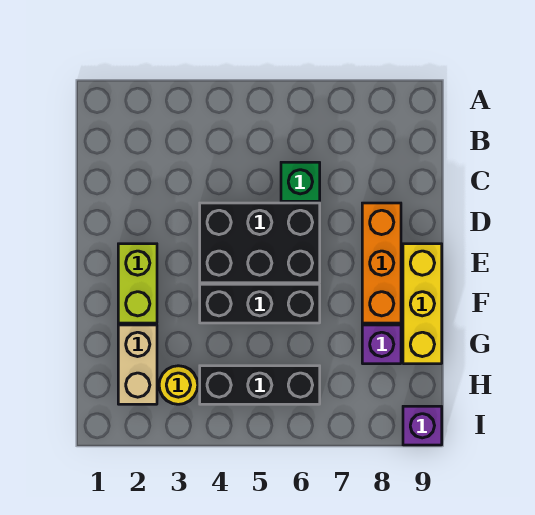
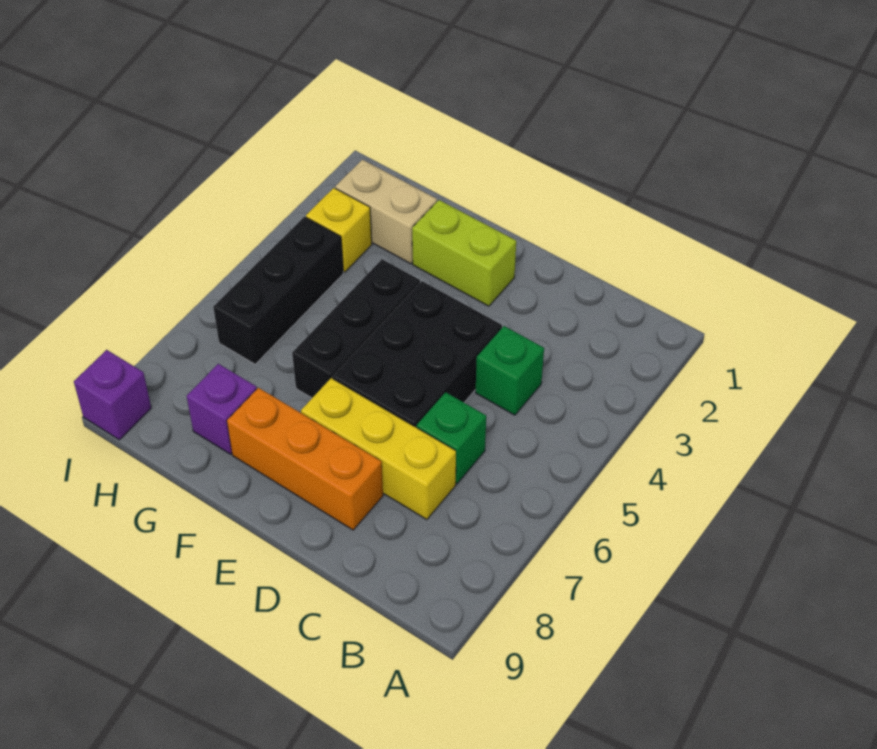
none -> green brick C4 level 1
yellow brick E9:G9 level 1 -> yellow brick C7:E7 level 1
yellow round brick H3 level 1 -> yellow brick H3 level 1

